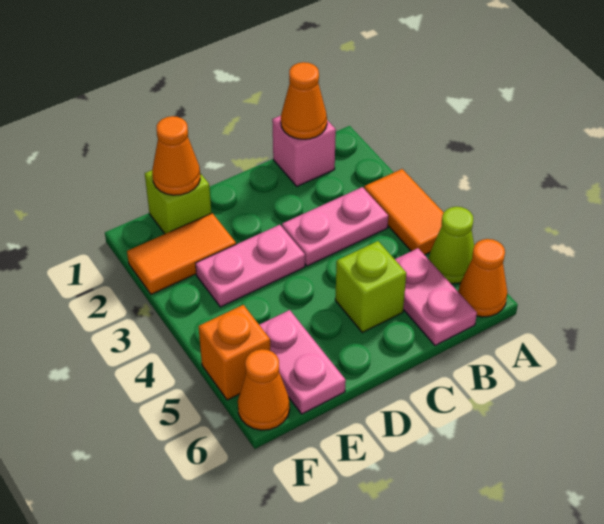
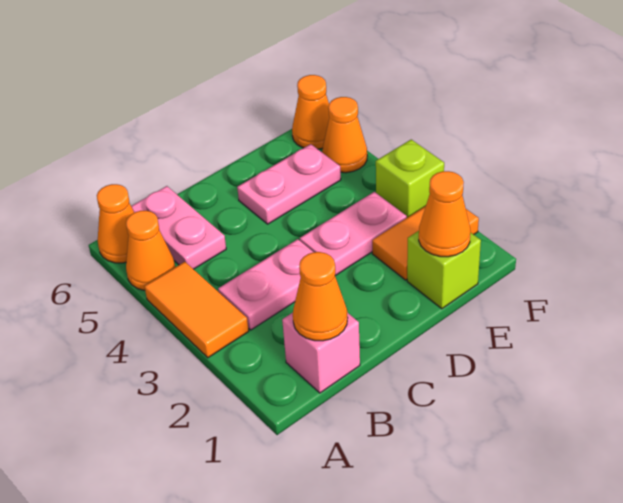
lime cone A5 level 1 -> orange cone A5 level 1
lime brick C5 level 1 -> lime brick F3 level 1
pink plate E5:E6 level 1 -> pink plate D5:E5 level 1
orange brick F5 level 1 -> orange cone F5 level 1

